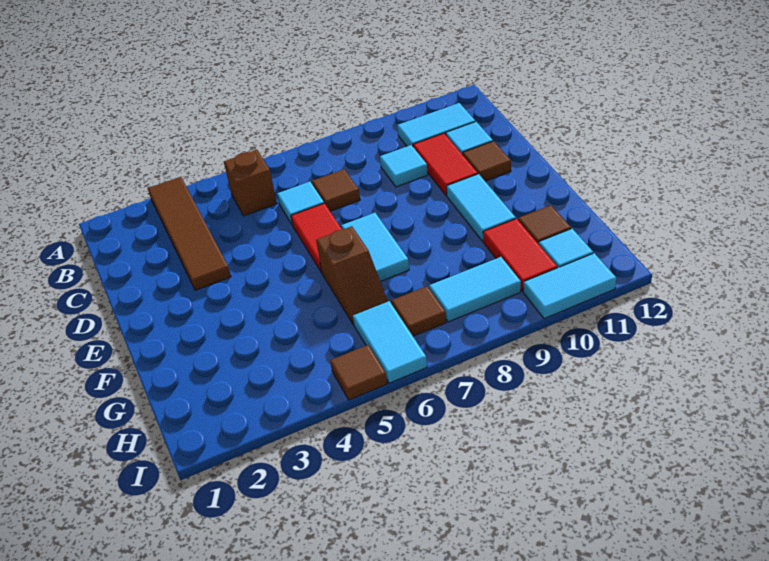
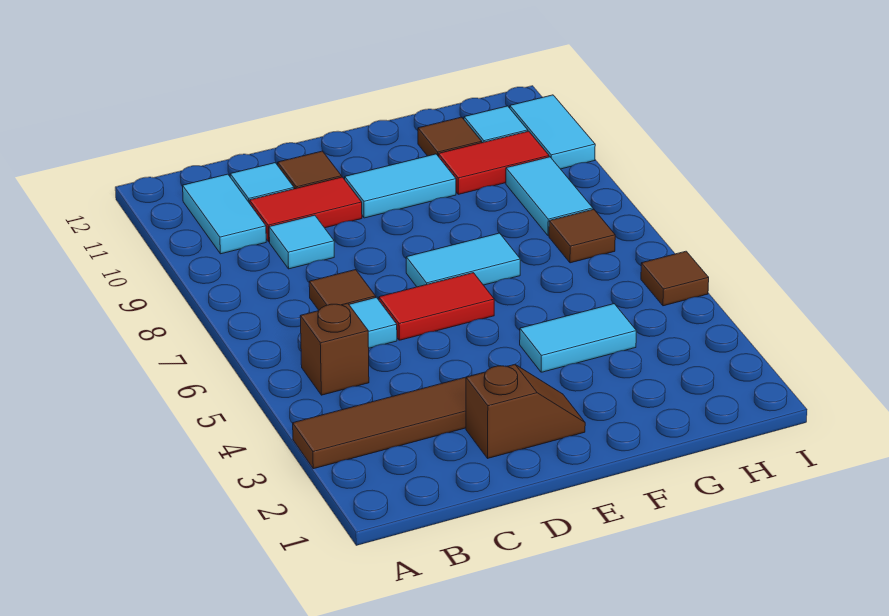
brown slope F6:G6 level 1 top F -> brown slope D2:E2 level 1 top D
cyan tile H6:I6 level 1 -> cyan tile F4:G4 level 1

